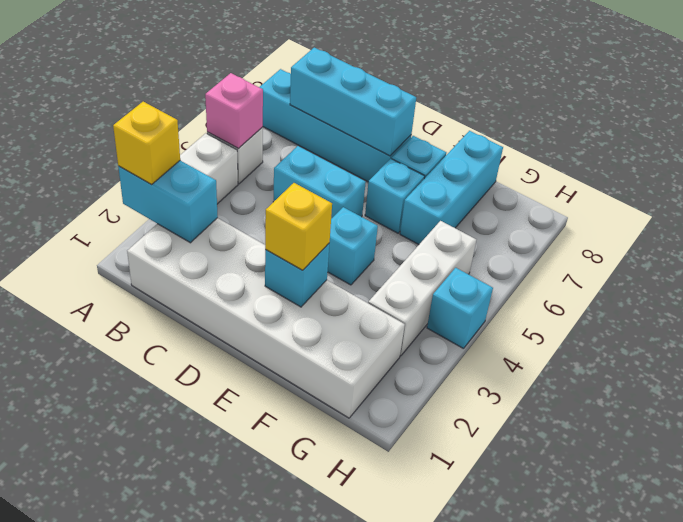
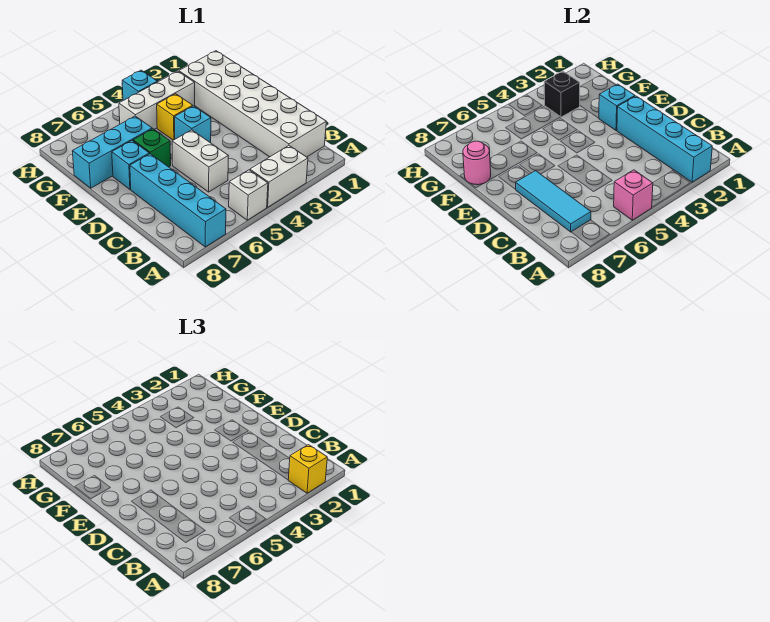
cyan brick A2:B2 level 2 -> cyan brick A2:D2 level 2
cyan brick B7:D7 level 2 -> cyan tile B7:D7 level 2
cyan brick C5:D5 level 1 -> white brick C5:D5 level 1
yellow brick E2 level 3 -> yellow brick F4 level 1
cyan brick E6 level 1 -> green brick E6 level 1
none -> pink round brick F8 level 2
none -> black brick G3 level 2

